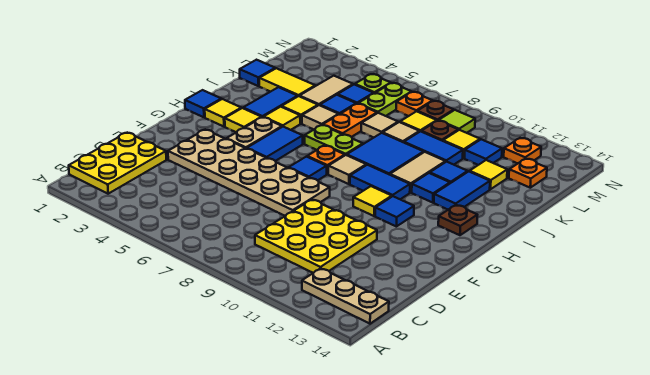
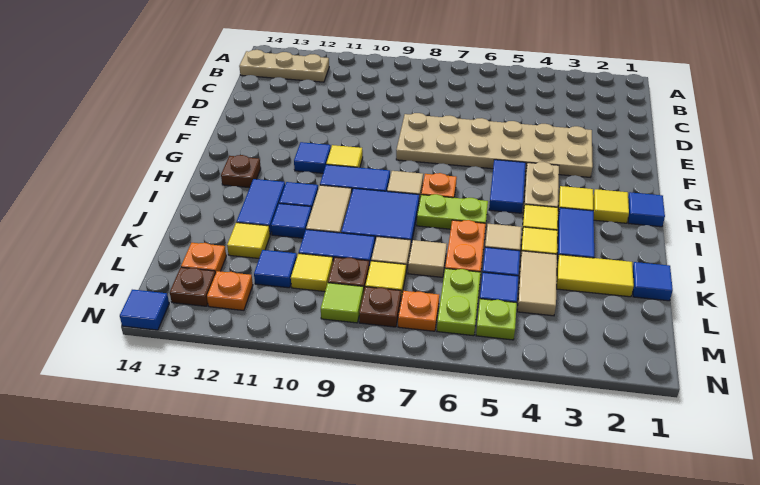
yellow plate B1:D2 level 1 -> none
yellow plate C9:E11 level 1 -> none
blue tile G7 level 1 -> blue tile N14 level 1
none -> brown plate M13 level 1

